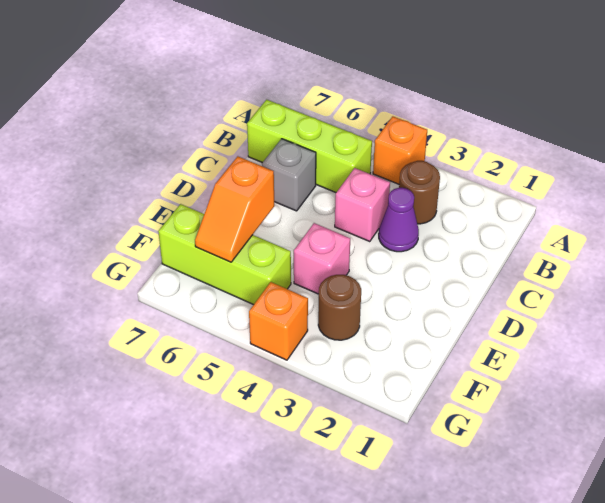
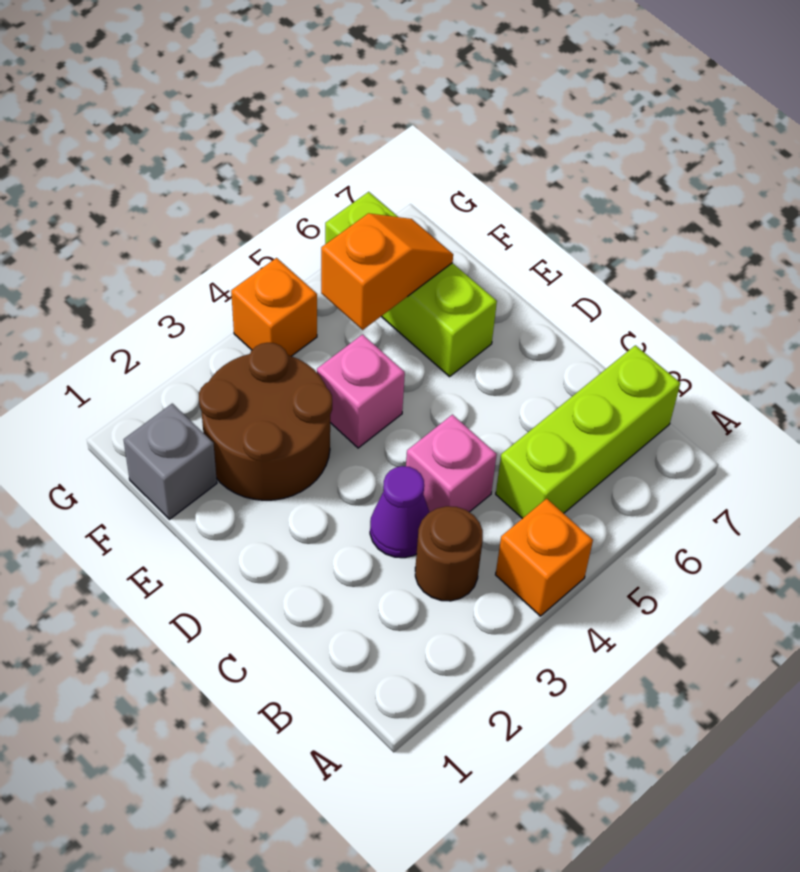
grey brick C6 level 1 -> grey brick F1 level 1
orange slope E6:F6 level 2 top E -> orange slope F5:F6 level 2 top 5
brown round brick F3 level 1 -> brown round brick E2:F3 level 1
lime brick F5:F7 level 1 -> lime brick E6:G6 level 1

